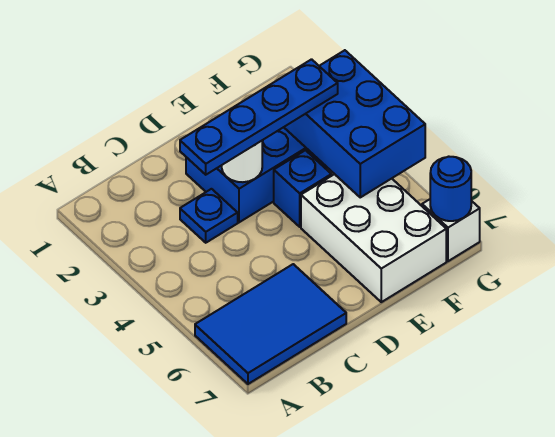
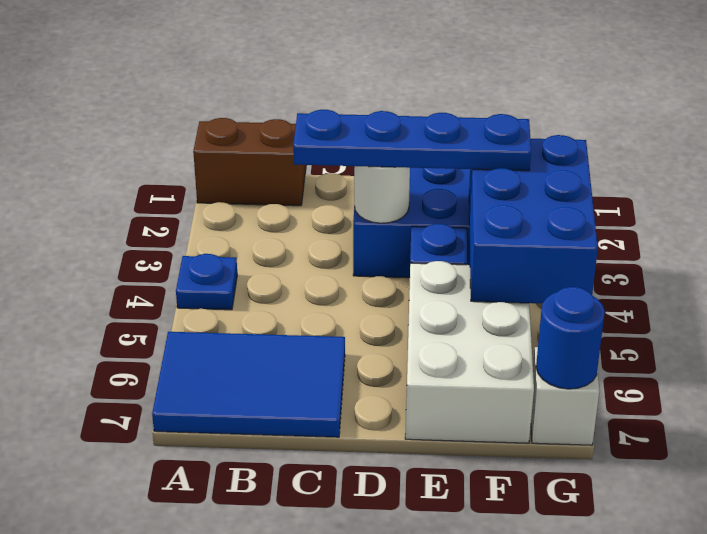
none -> brown brick A1:B1 level 1
blue plate C3 level 1 -> blue plate A4 level 1

